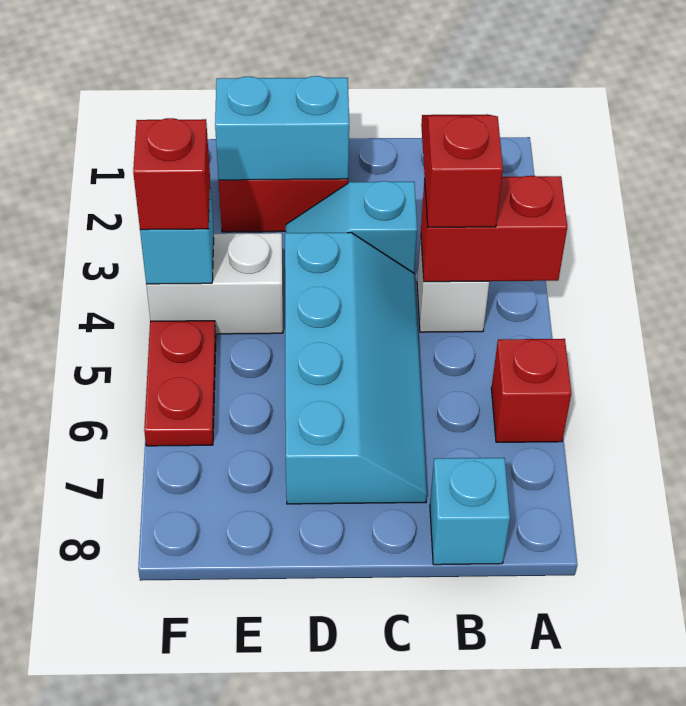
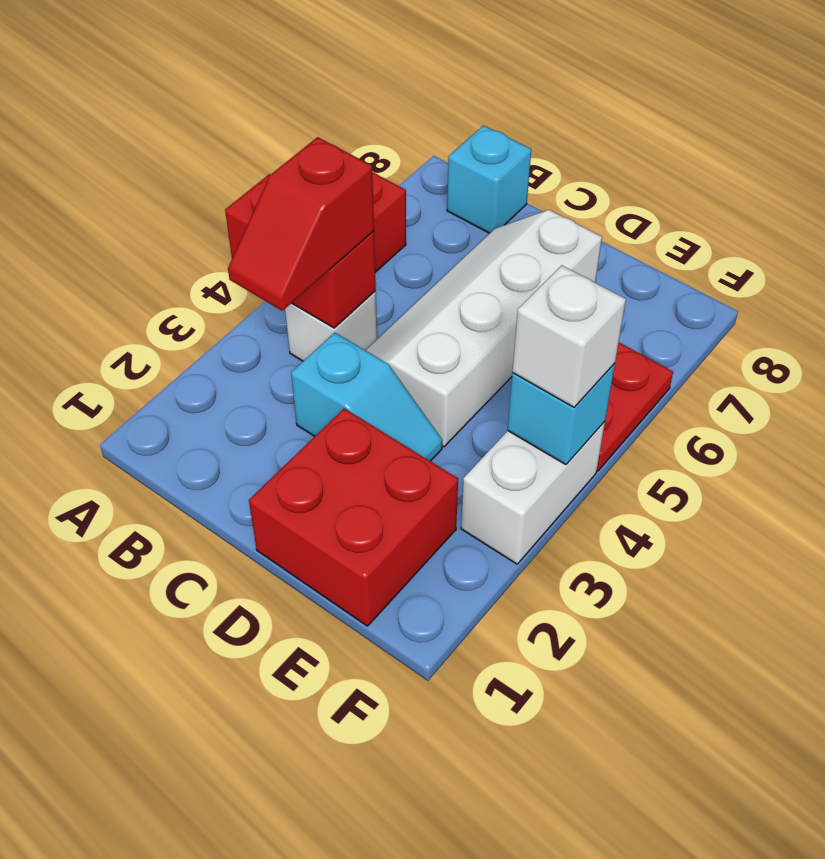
cyan slope C4:D7 level 1 top D -> white slope C4:D7 level 1 top D
cyan brick D2:E2 level 2 -> none
white brick E4:F4 level 1 -> white brick F3:F4 level 1
red brick F4 level 3 -> white brick F4 level 3

